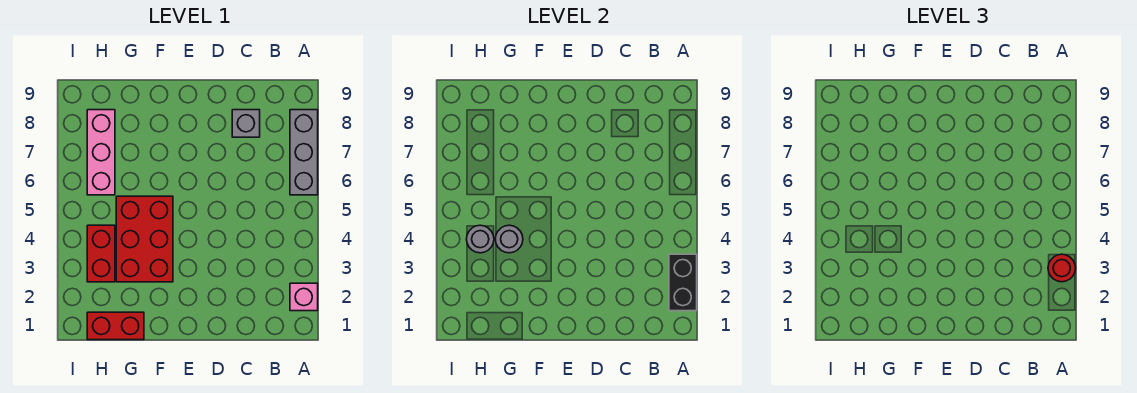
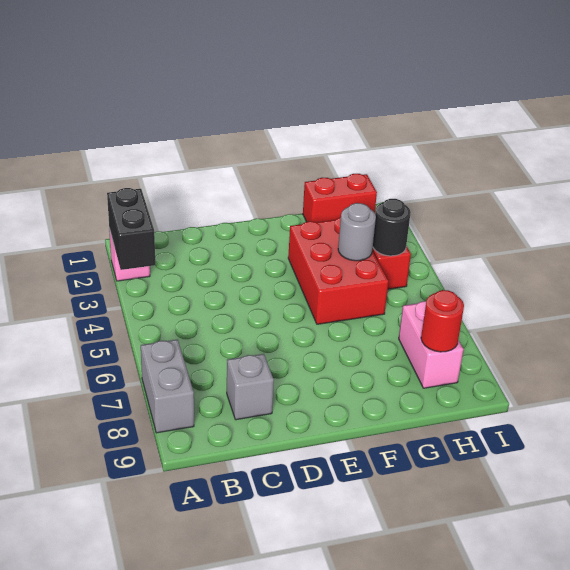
red round brick A3 level 3 -> red round brick H8 level 2
grey brick A6:A8 level 1 -> grey brick A7:A8 level 1
grey round brick H4 level 2 -> black round brick H4 level 2
pink brick H6:H8 level 1 -> pink brick H7:H8 level 1

